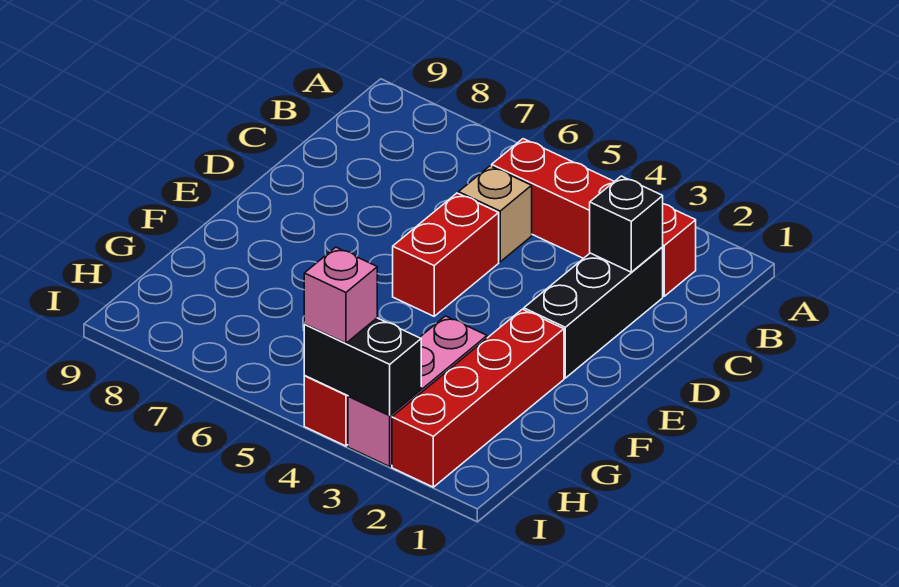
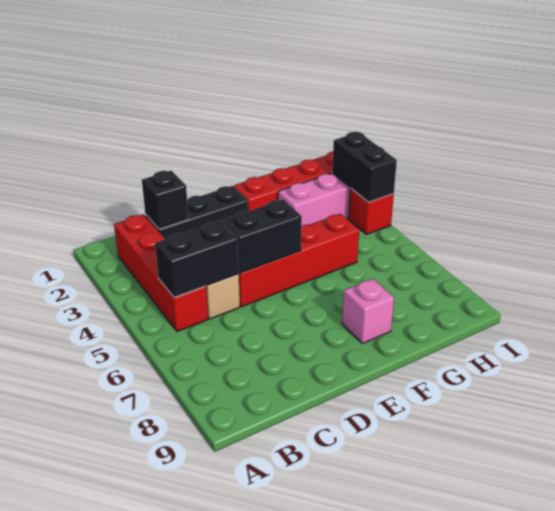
none -> black brick B5:C5 level 2
red brick D5:E5 level 1 -> red brick D5:G5 level 1
none -> black brick D5:E5 level 2
pink brick I4 level 3 -> pink brick F8 level 1

